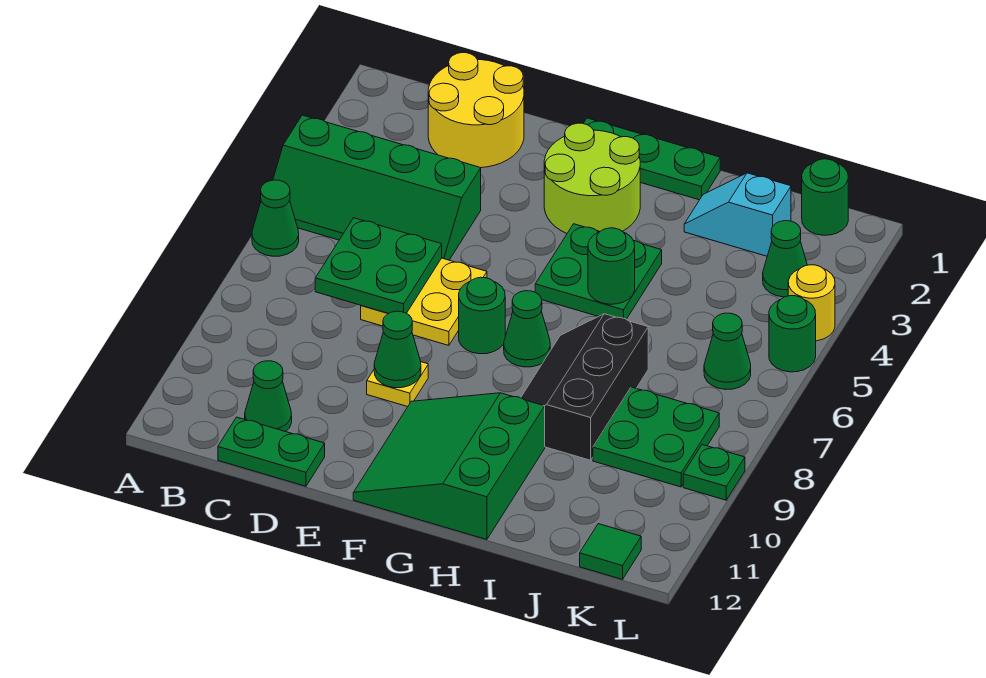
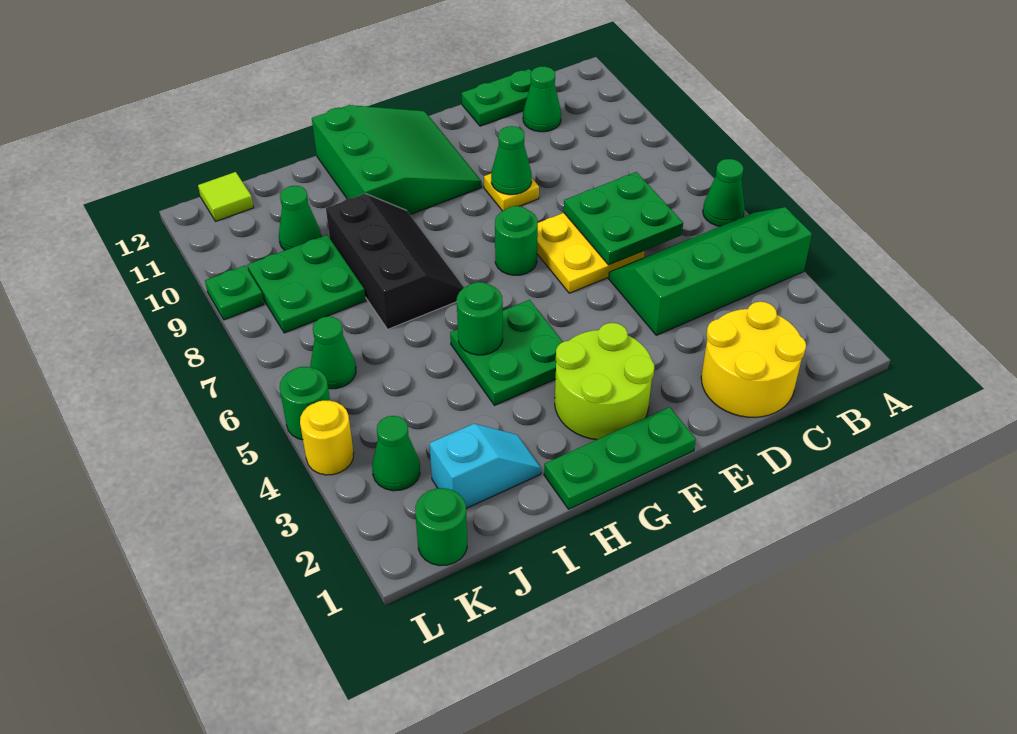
green cone G7 level 1 -> green cone J10 level 1
green tile K12 level 1 -> lime tile K12 level 1

